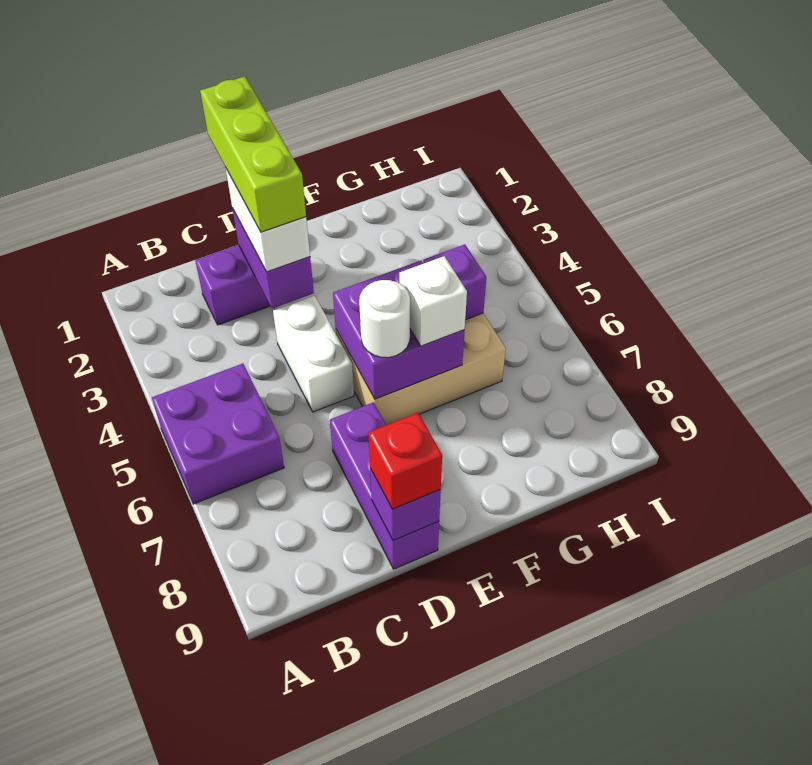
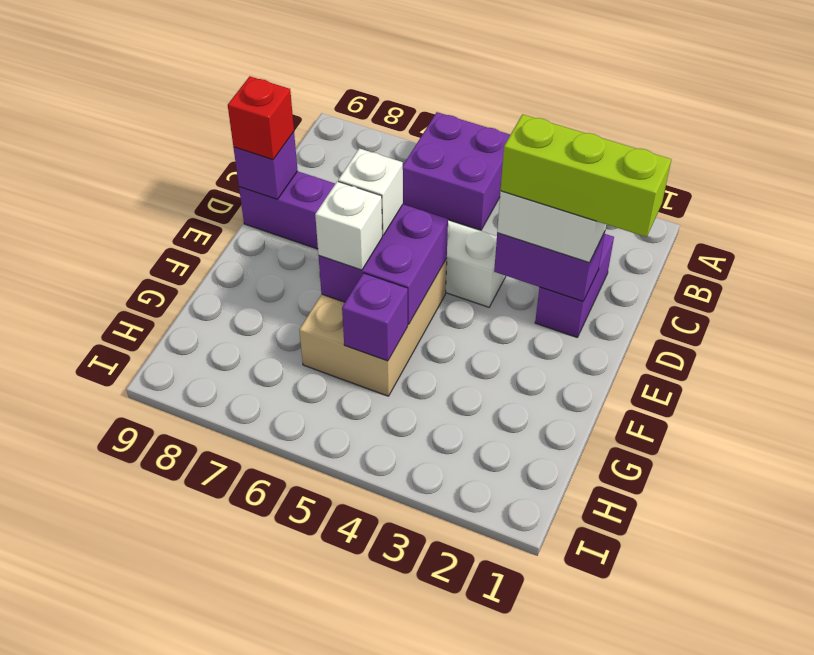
white round brick E6 level 3 -> white brick E6 level 3

